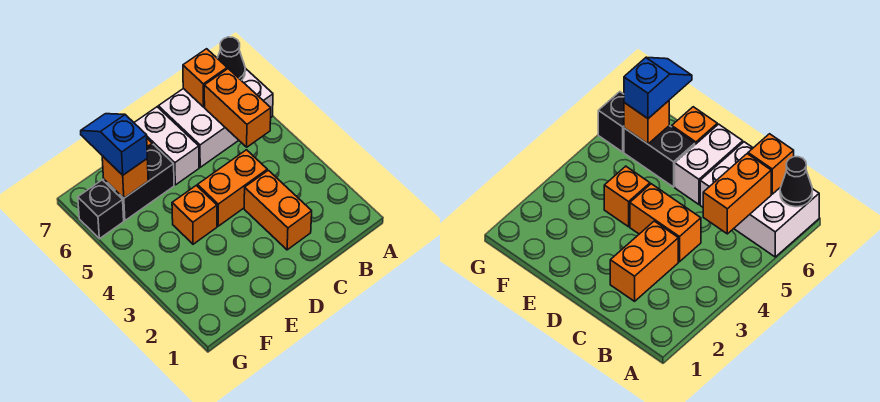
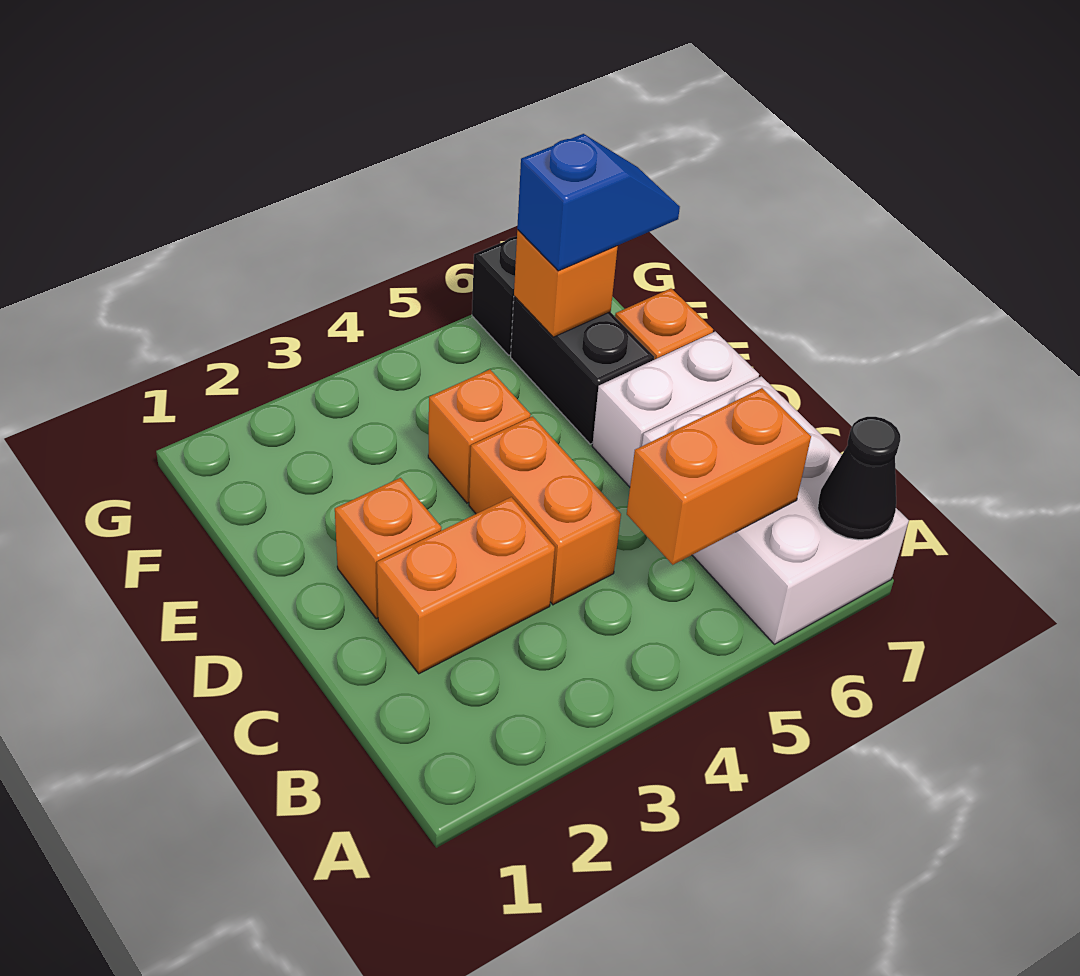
orange brick B7 level 2 -> orange brick D2 level 1

